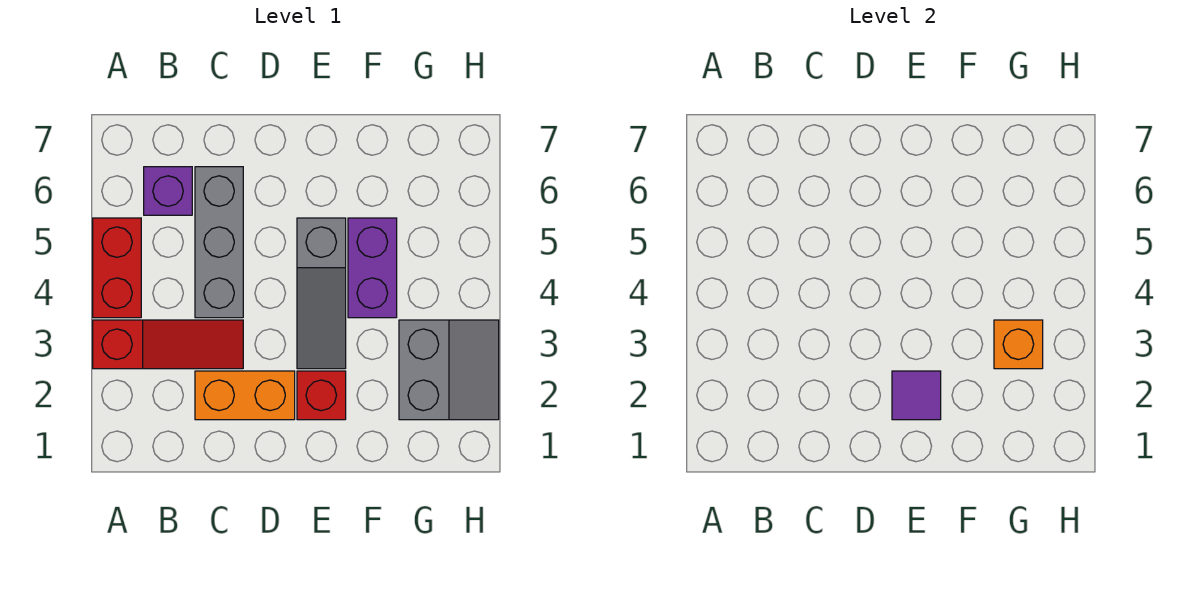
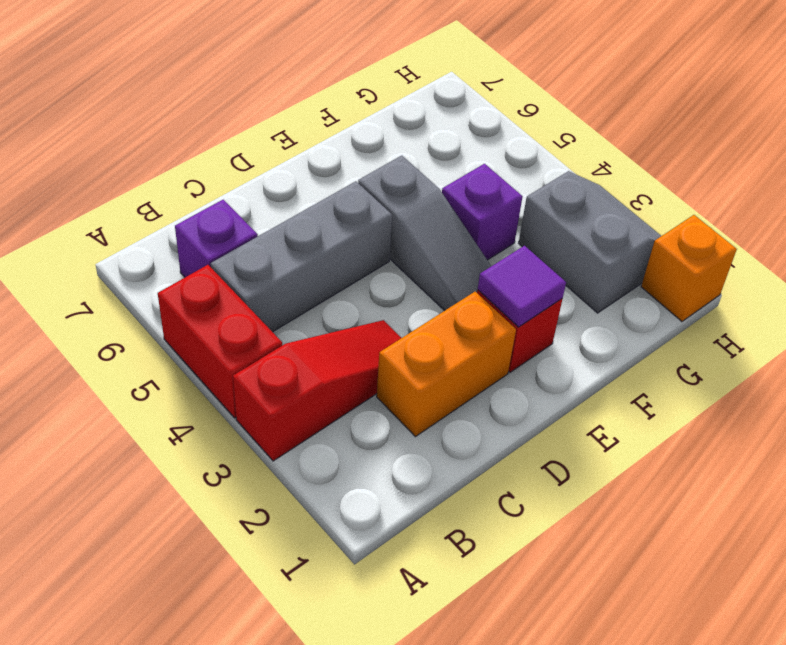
grey brick C4:C6 level 1 -> grey brick B5:D5 level 1
purple brick F4:F5 level 1 -> purple brick F4 level 1
orange brick G3 level 2 -> orange brick H1 level 1

